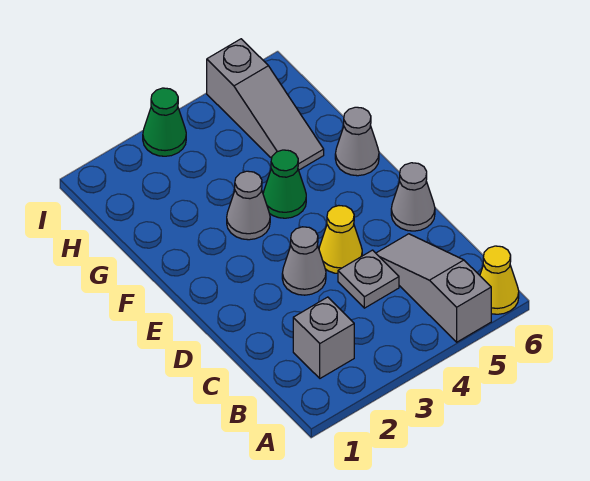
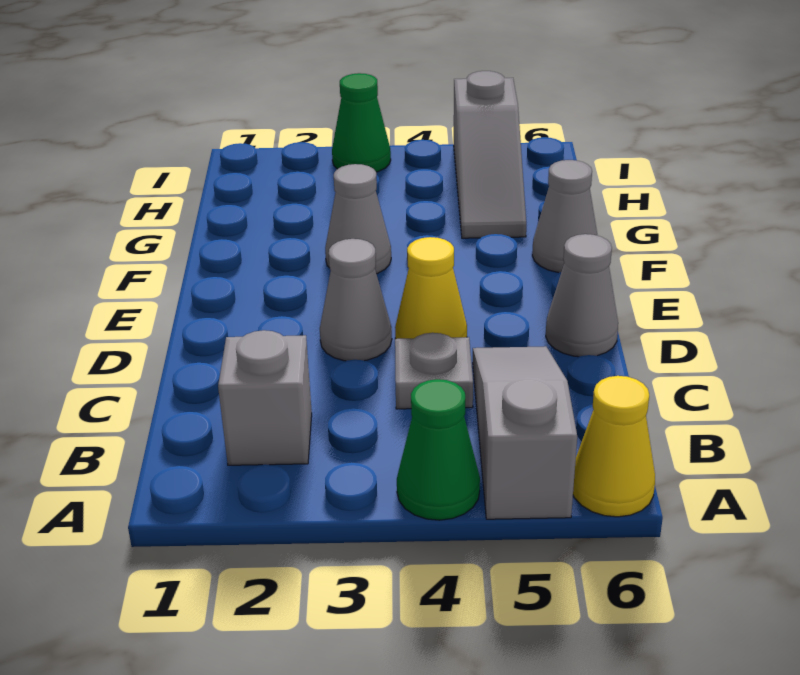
green cone F4 level 1 -> green cone A4 level 1

